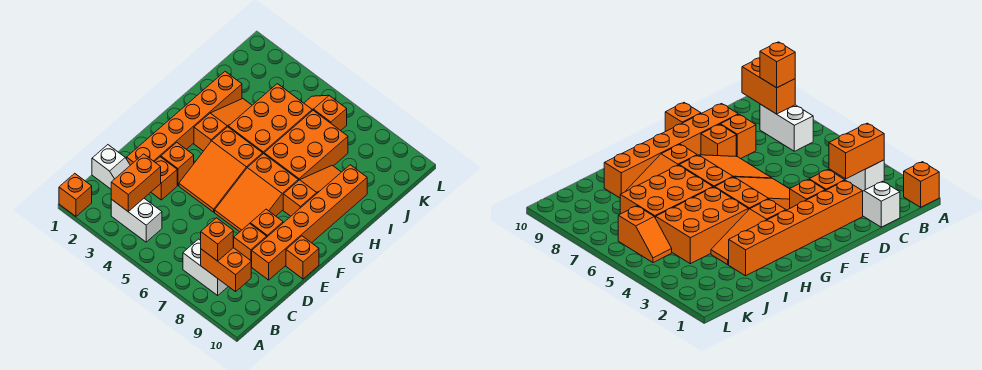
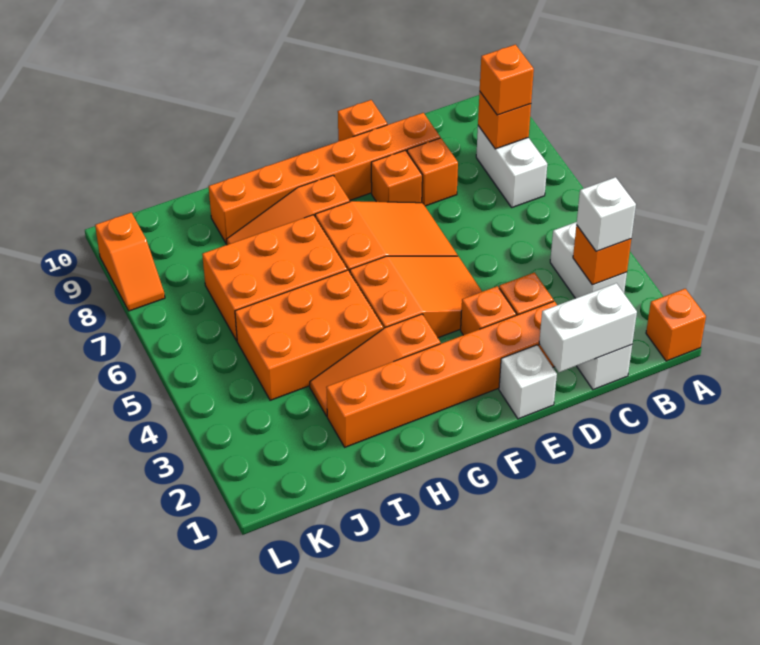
orange brick B3:C3 level 2 -> orange brick B3 level 2
none -> white brick B3 level 3
orange brick B8:B9 level 2 -> orange brick B8 level 2
none -> white brick C1:D1 level 2
none -> white brick E1 level 1
orange slope K5:K6 level 1 top 6 -> orange slope L8:L9 level 1 top 9

